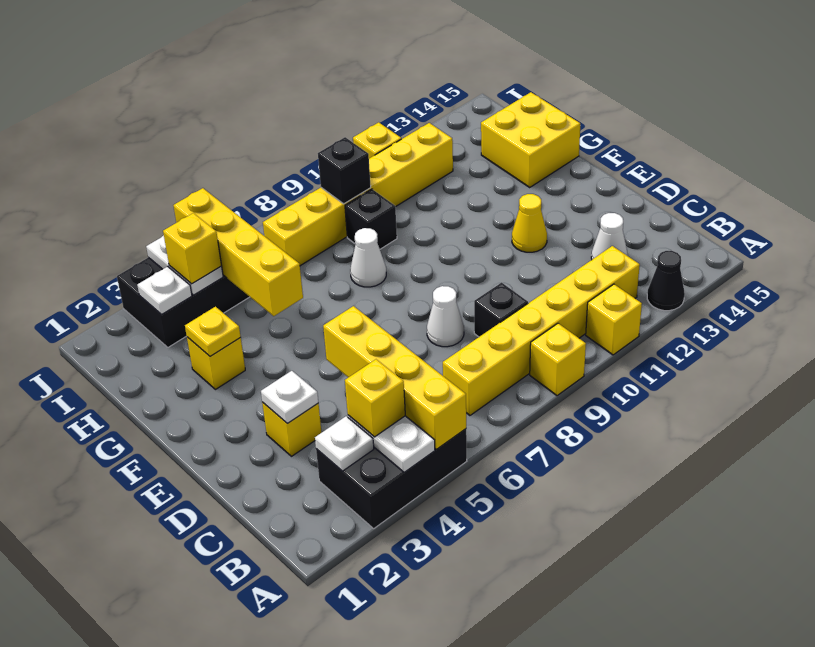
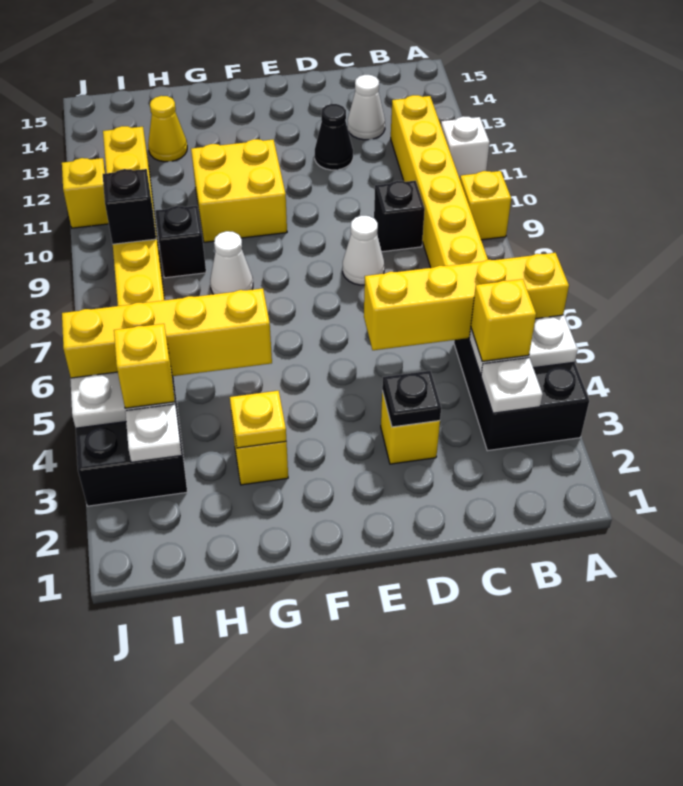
yellow brick A11 level 1 -> white brick A11 level 1
black cone A13 level 1 -> black cone D12 level 1
white plate D3 level 2 -> black plate D3 level 2
yellow cone E12 level 1 -> yellow cone H13 level 1
yellow brick G14:H15 level 1 -> yellow brick F10:G11 level 1

